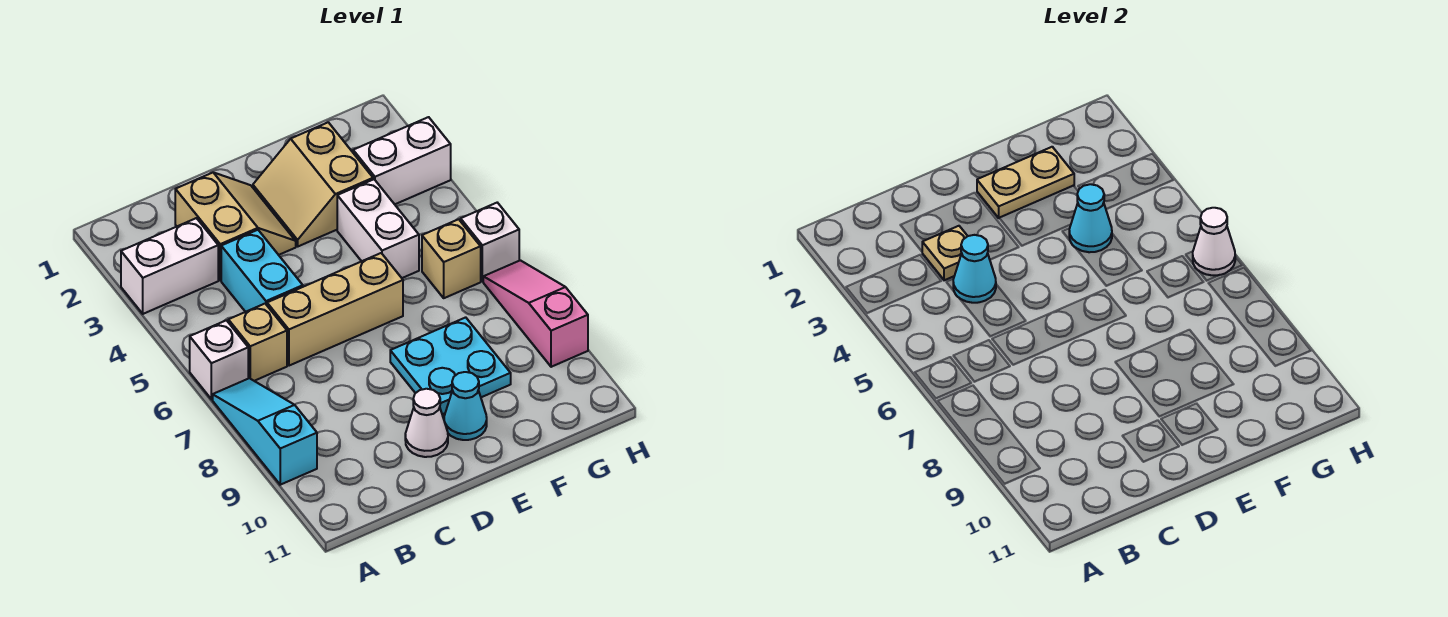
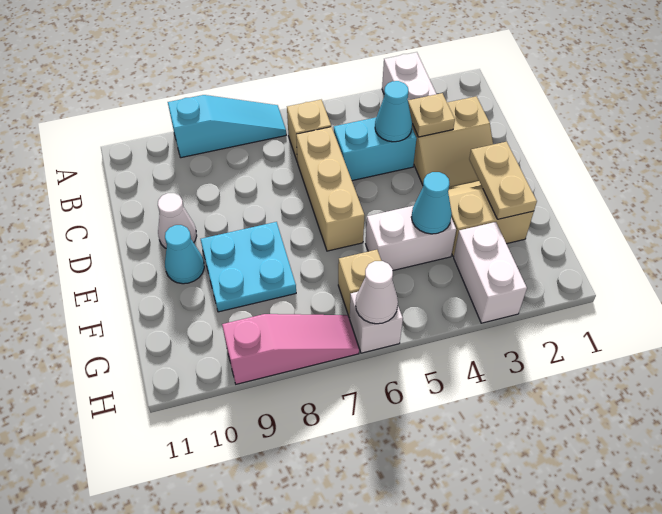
white brick A6 level 1 -> none

